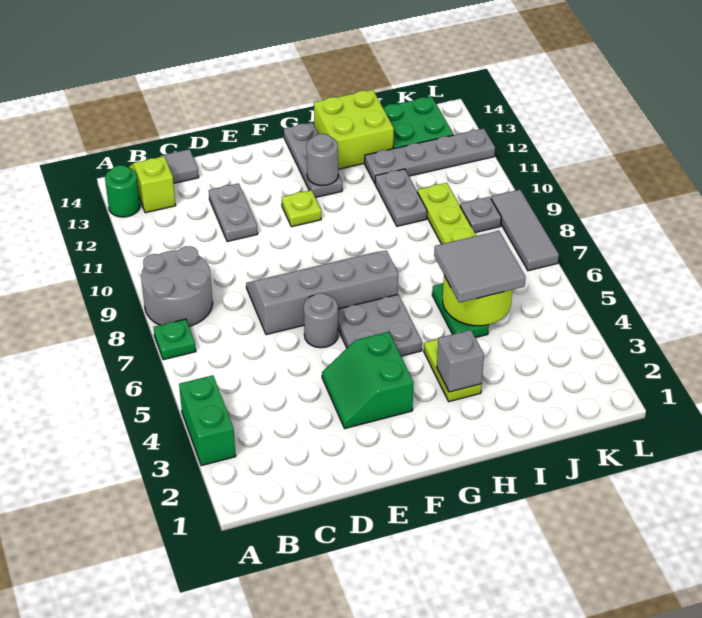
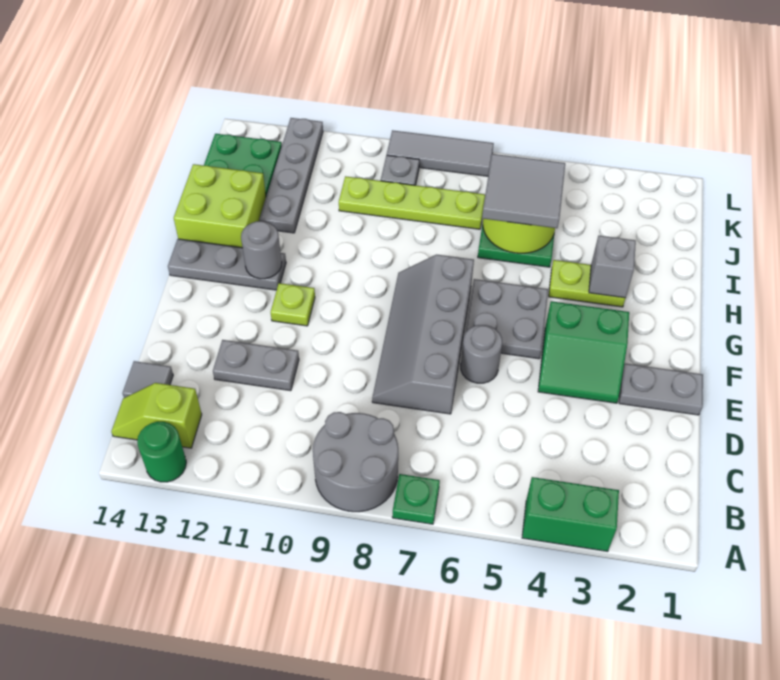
grey plate I10:I11 level 1 -> grey plate E1:E2 level 1

